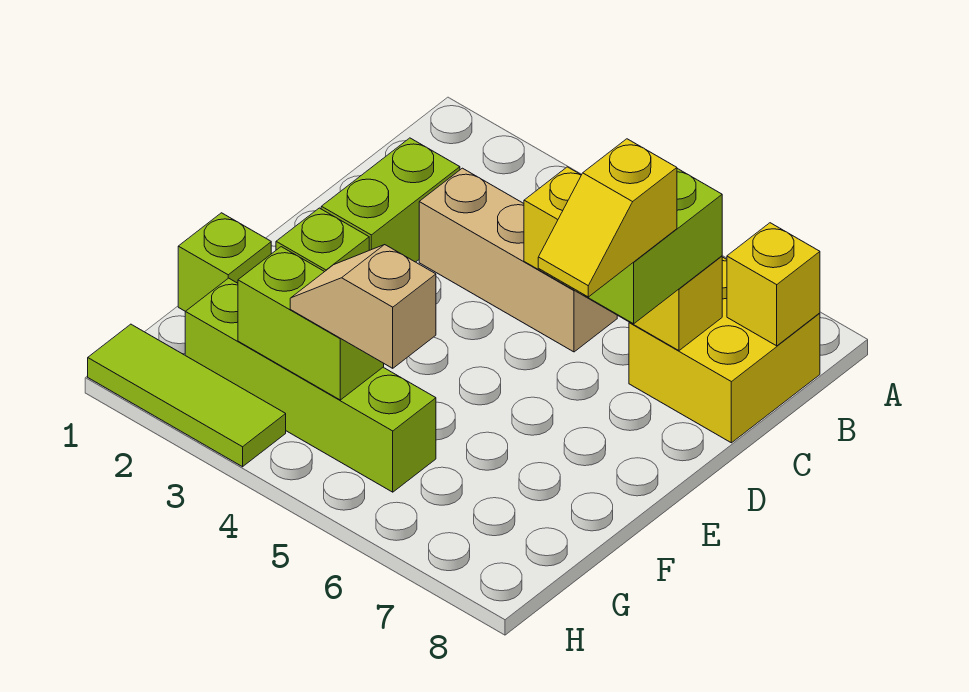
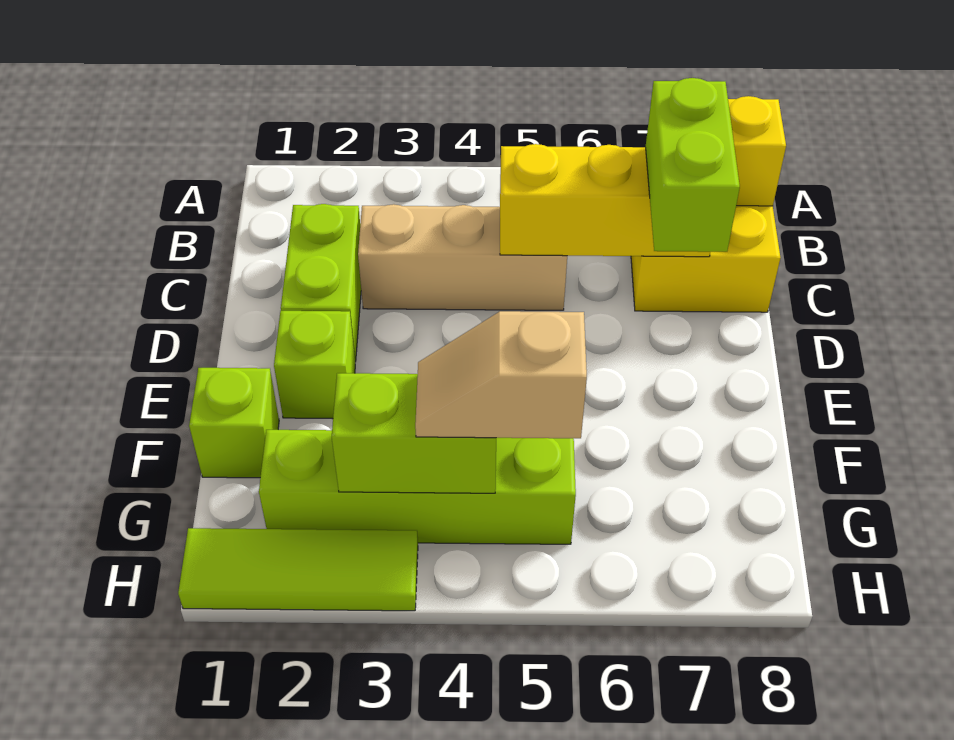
yellow slope D7:E7 level 4 top D -> none

